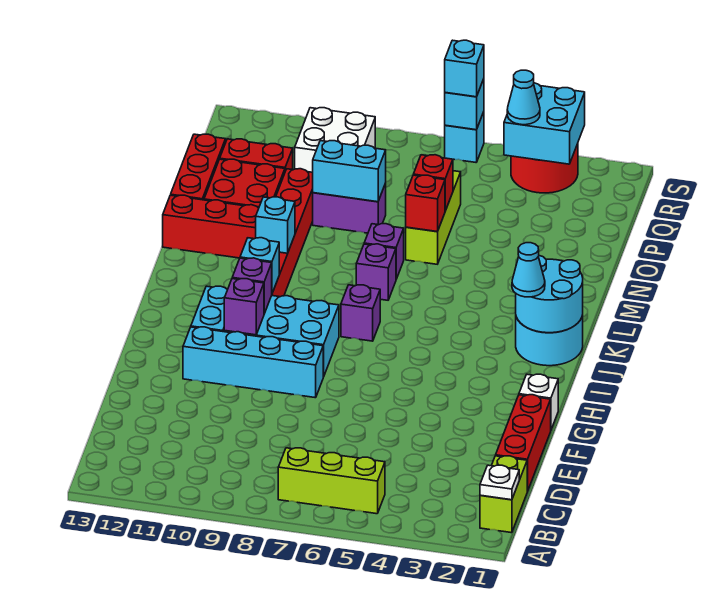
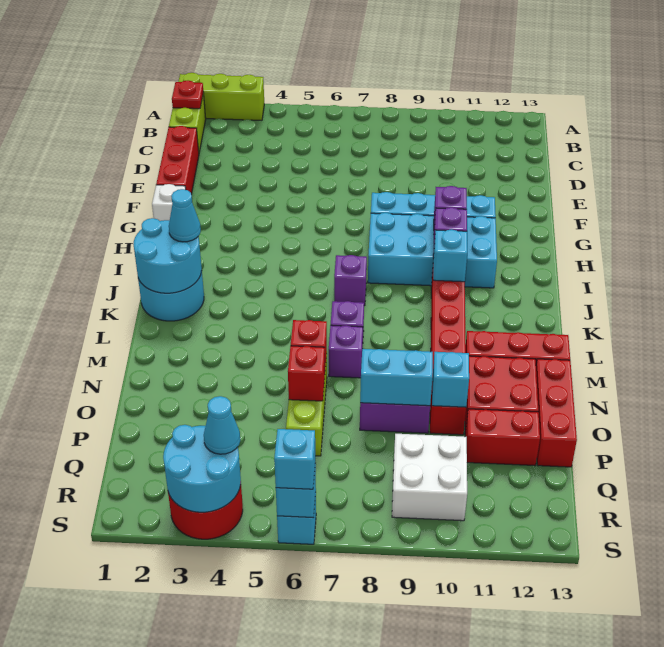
white plate B1 level 2 -> red plate B1 level 2
lime brick B5:B7 level 1 -> lime brick A1:A3 level 1
cyan brick L10 level 2 -> cyan brick O10 level 2
cyan brick R3:S4 level 2 -> cyan round brick R3:S4 level 2

